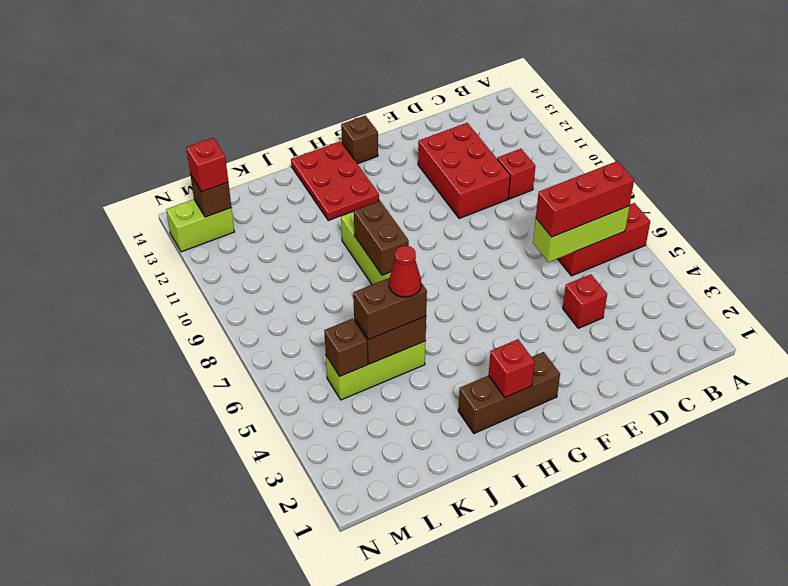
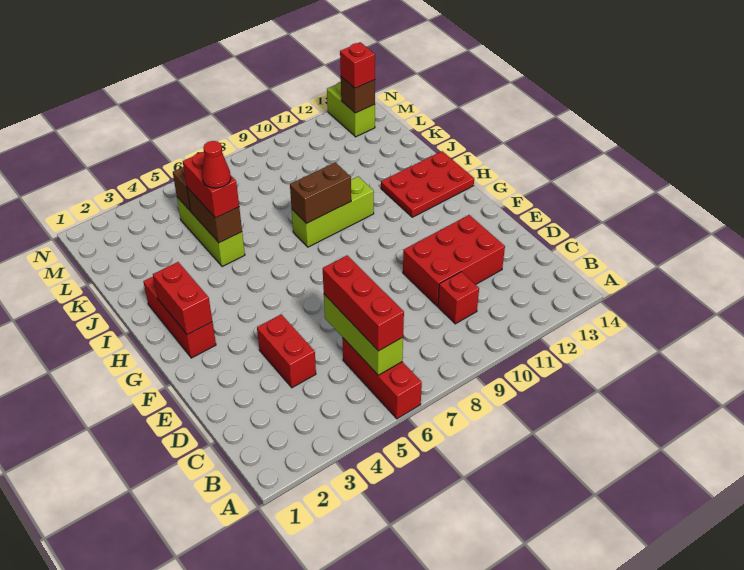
red brick D4 level 1 -> red brick D4:E4 level 1
brown brick G2:I2 level 1 -> red brick G2:I2 level 1
brown brick G14 level 1 -> none
red brick H2 level 2 -> red brick G2:H2 level 2
brown brick J5:K5 level 3 -> red brick J5:K5 level 3

